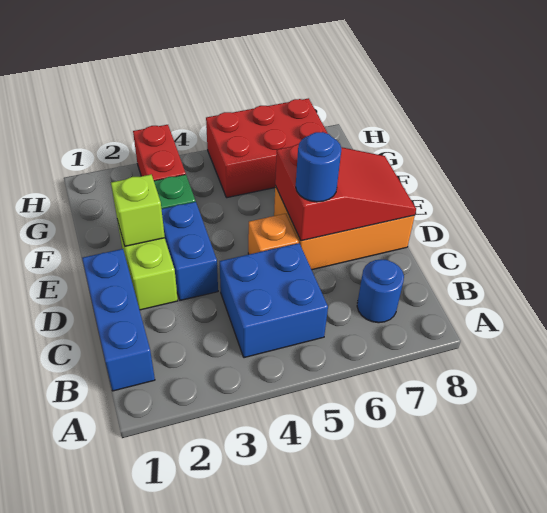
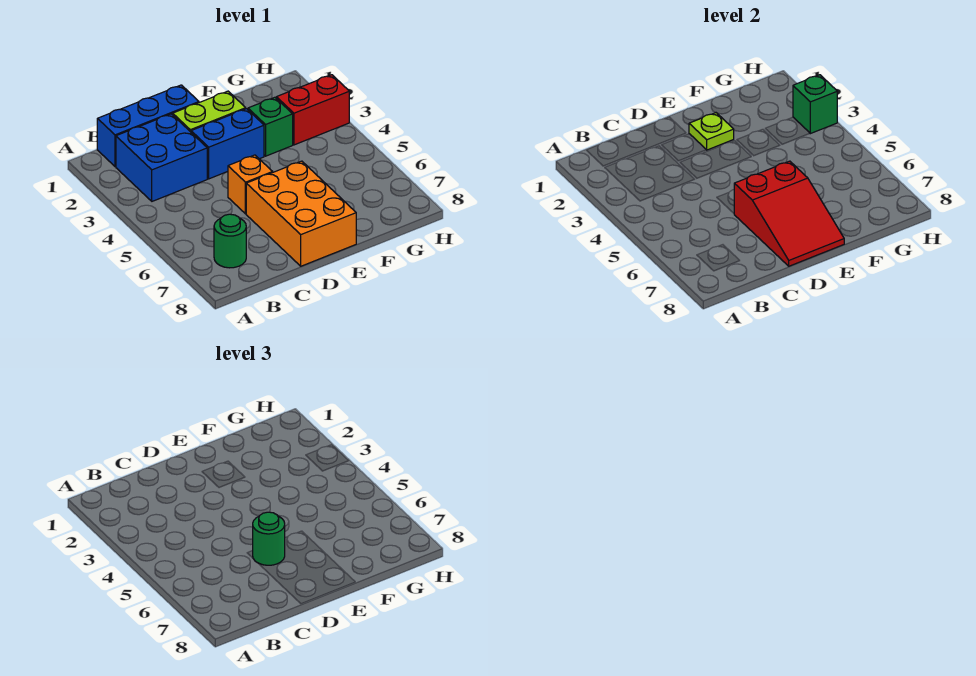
blue brick B4:C5 level 1 -> blue brick B2:C3 level 1
blue round brick B7 level 1 -> green round brick B7 level 1
blue round brick D6 level 3 -> green round brick D6 level 3
lime brick E2 level 2 -> lime plate E2 level 2
red brick G5:H7 level 1 -> none
none -> green brick H3 level 2

